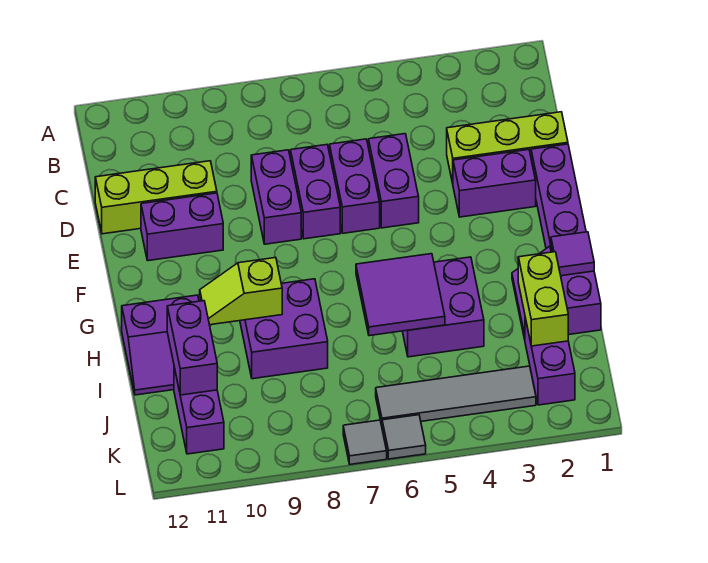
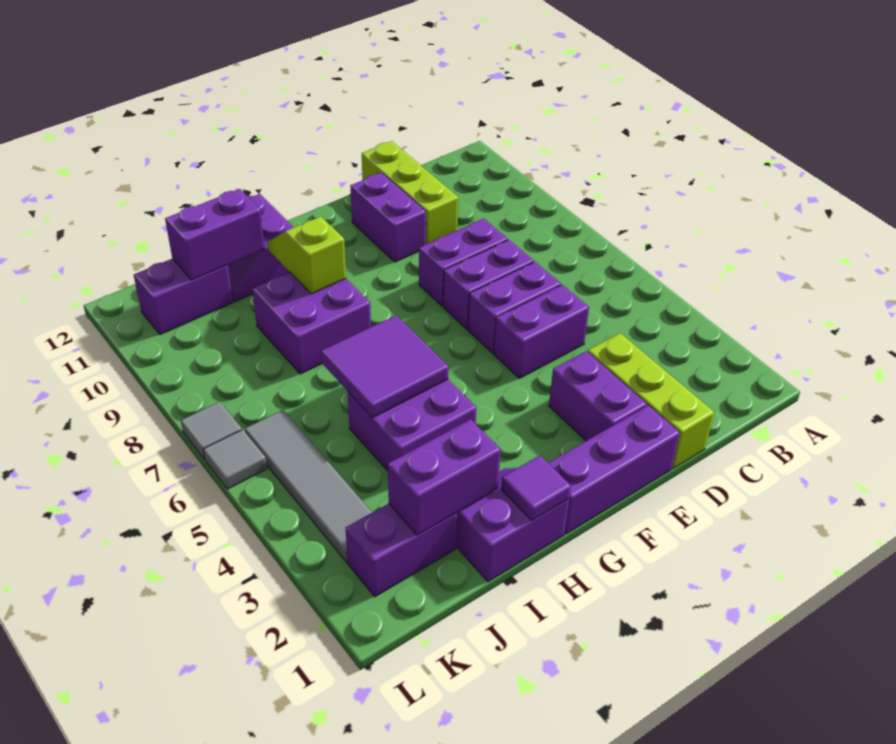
lime brick I2:J2 level 2 -> purple brick I2:J2 level 2

